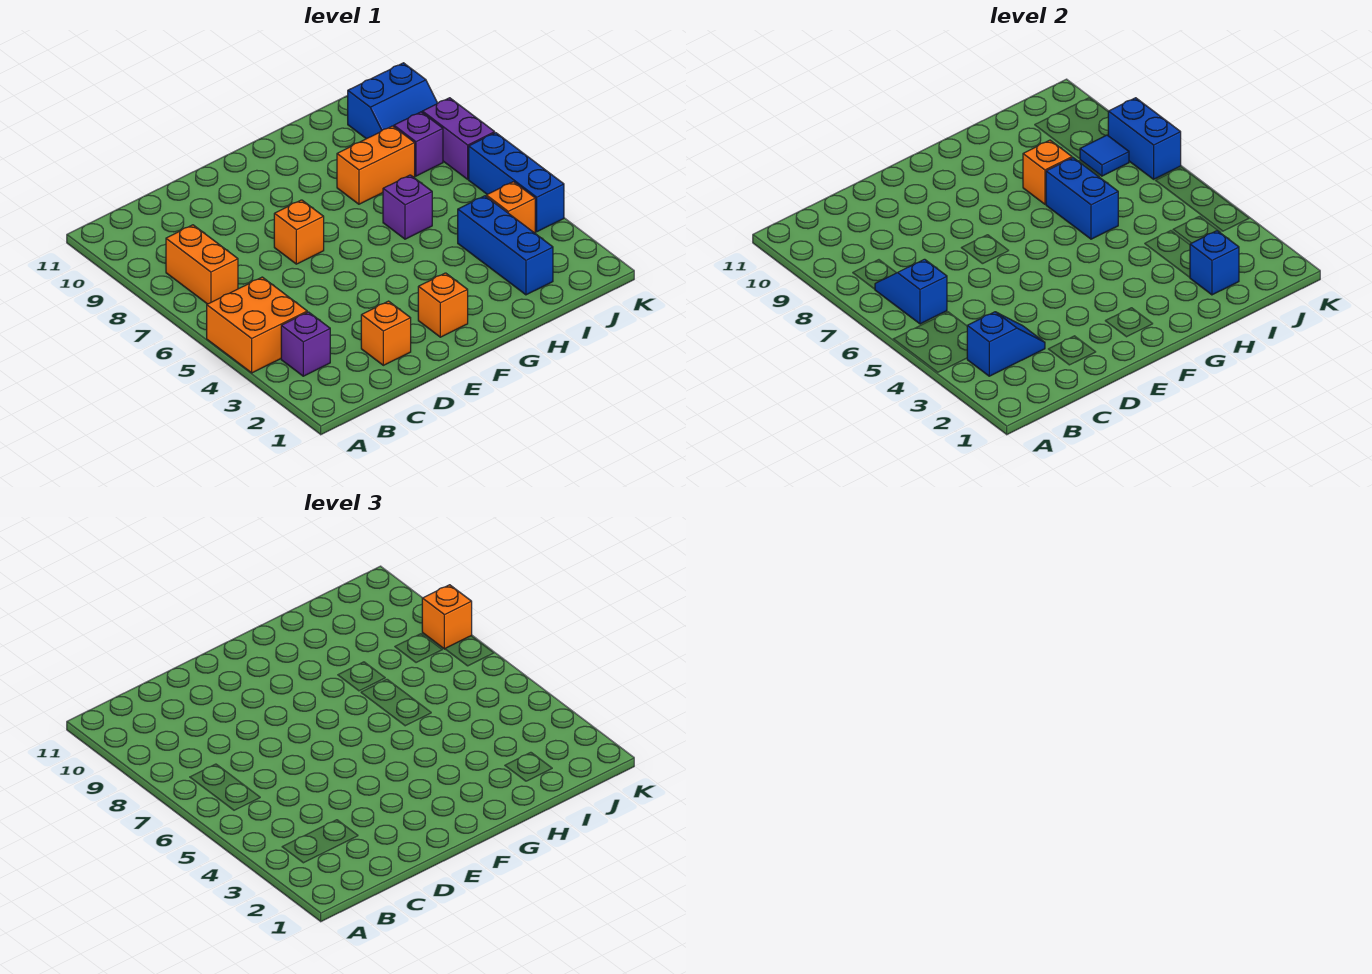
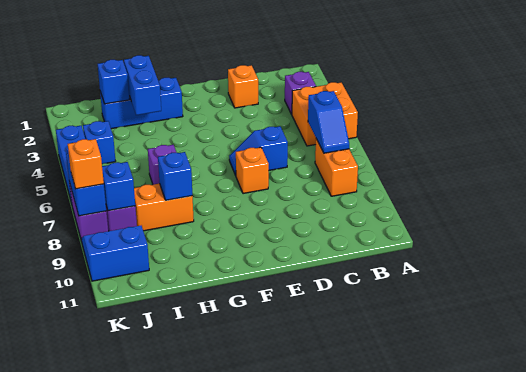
blue slope B3:C3 level 2 top B -> blue slope D6:E6 level 1 top D
orange brick F2 level 1 -> none
blue brick H6:H7 level 2 -> blue brick H2:H3 level 2
orange brick H8 level 2 -> blue brick H8 level 2
blue brick I2:I4 level 1 -> blue brick G2:I2 level 1
orange brick J4 level 1 -> blue brick J4 level 1
blue tile J8 level 2 -> blue brick J8 level 2

